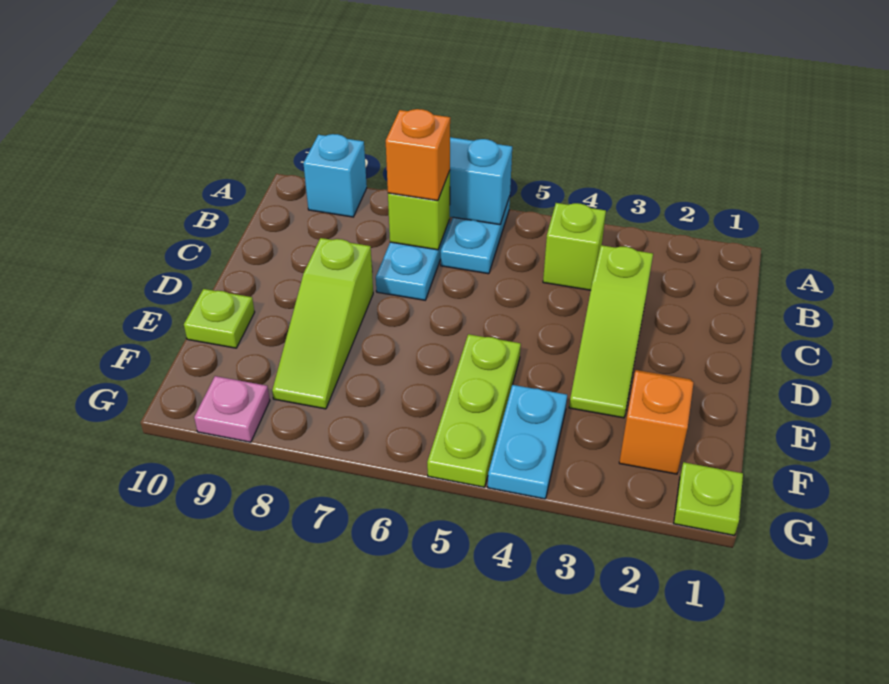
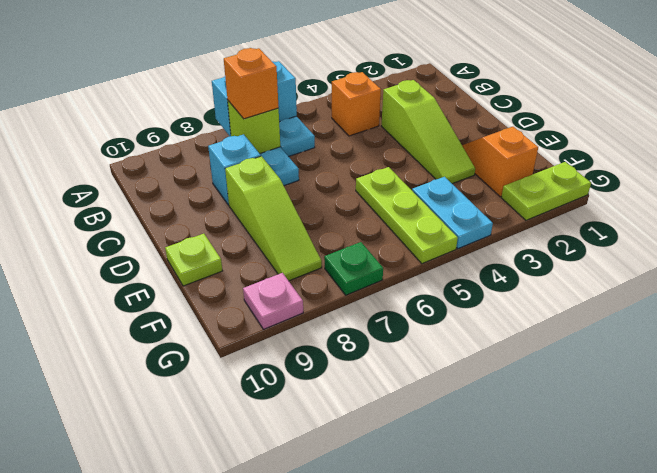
cyan brick A9 level 1 -> cyan brick C8 level 1
lime brick B4 level 1 -> orange brick B4 level 1
lime plate G1 level 1 -> lime plate G1:G2 level 1
none -> green plate G7 level 1

